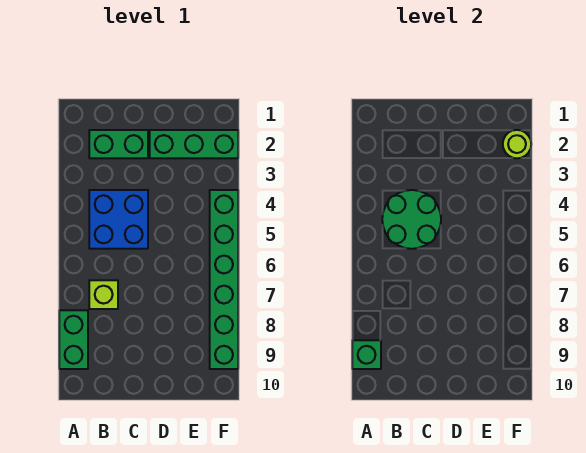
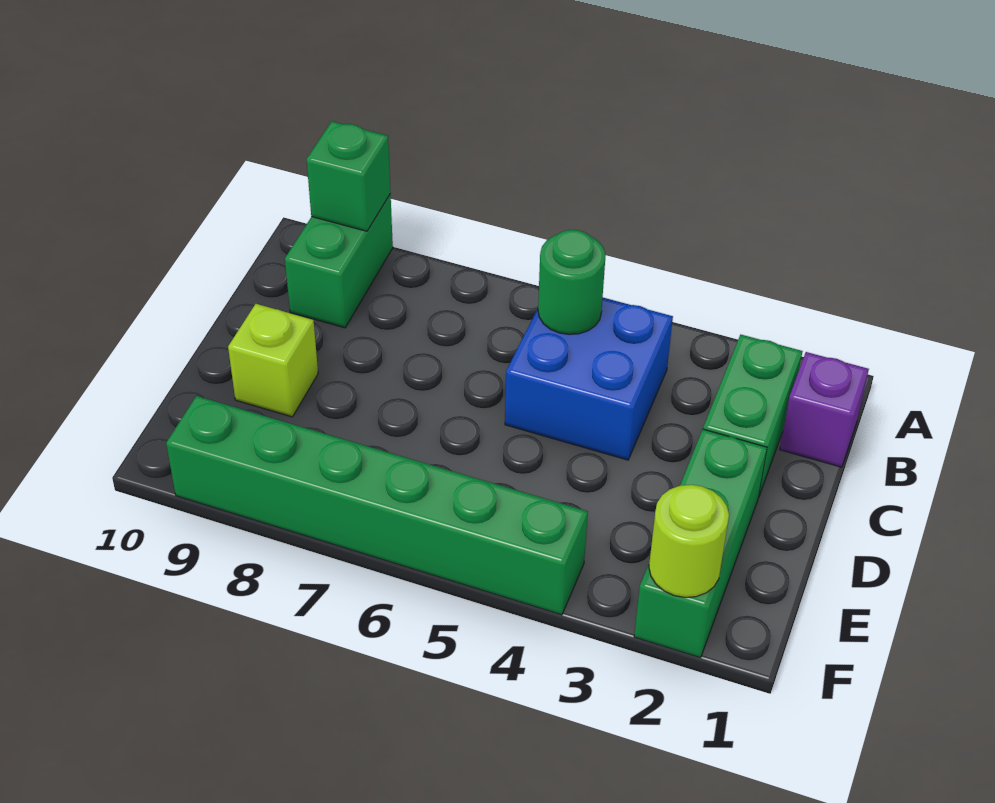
green brick A8:A9 level 1 -> green brick A9:B9 level 1
none -> purple brick B1 level 1
green round brick B4:C5 level 2 -> green round brick B5 level 2
lime brick B7 level 1 -> lime brick D9 level 1

